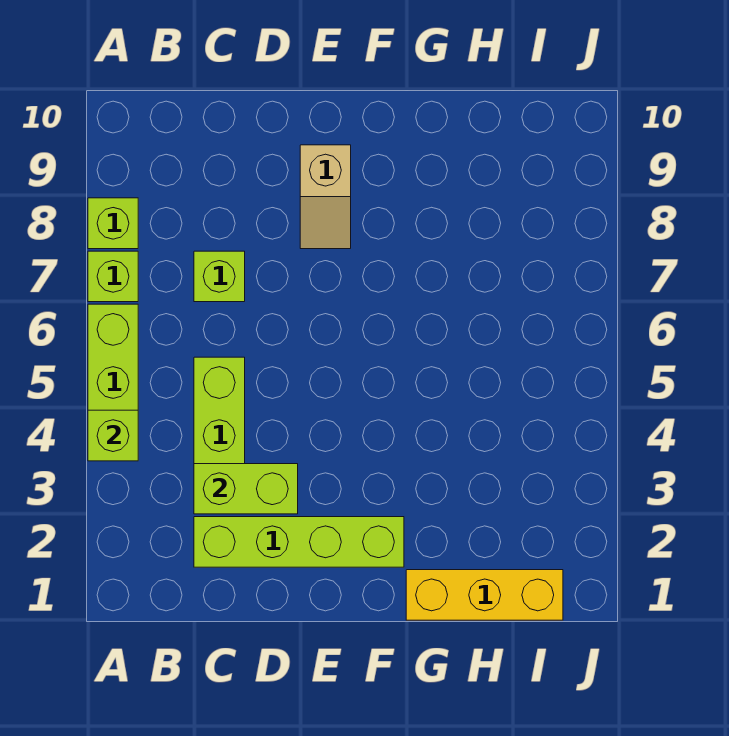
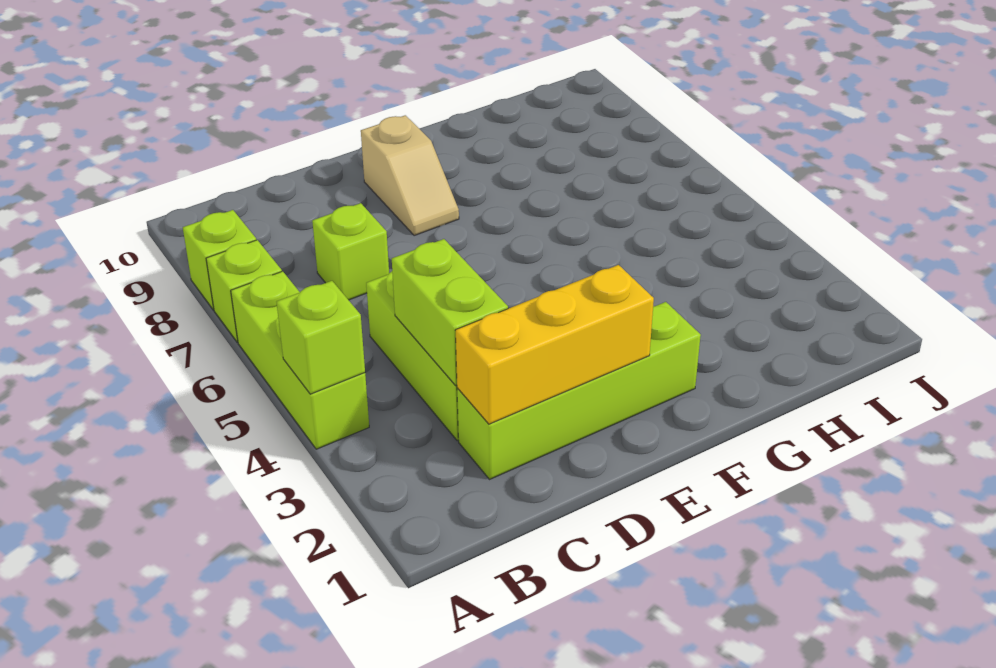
lime brick C3:D3 level 2 -> lime brick C3:C4 level 2
yellow brick G1:I1 level 1 -> yellow brick C2:E2 level 2

